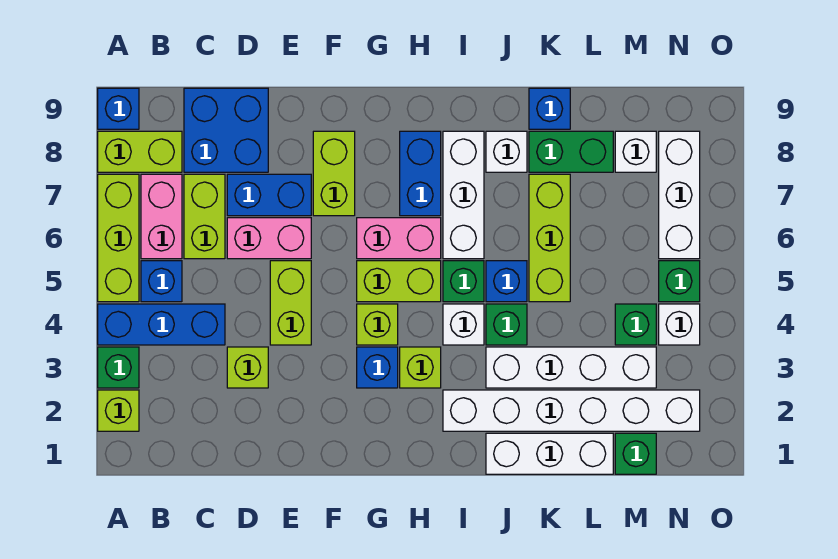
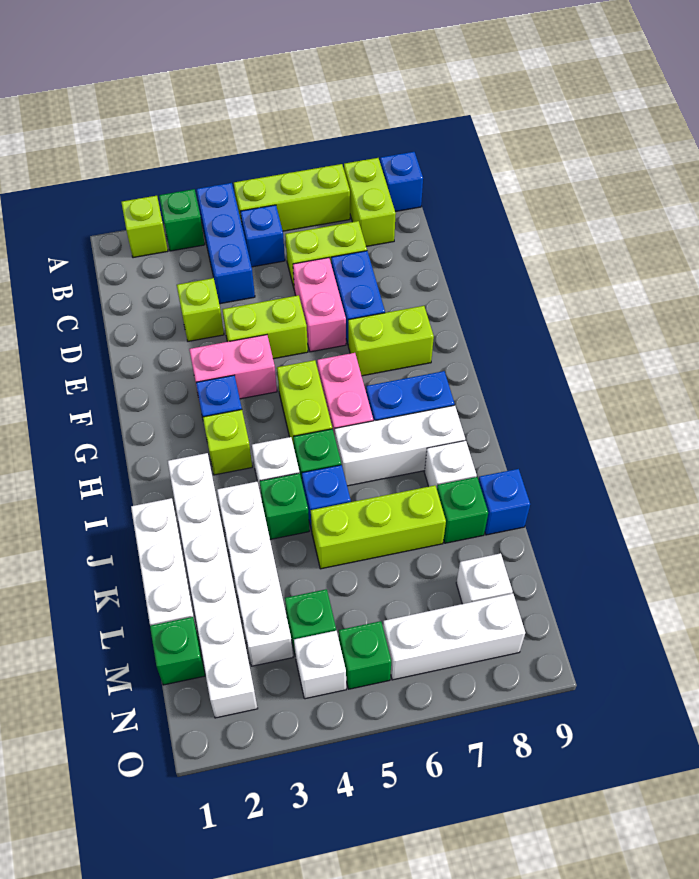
pink brick B6:B7 level 1 -> pink brick F3:F4 level 1
blue brick C8:D9 level 1 -> none
lime brick G4 level 1 -> none
green brick K8:L8 level 1 -> green brick K8 level 1

